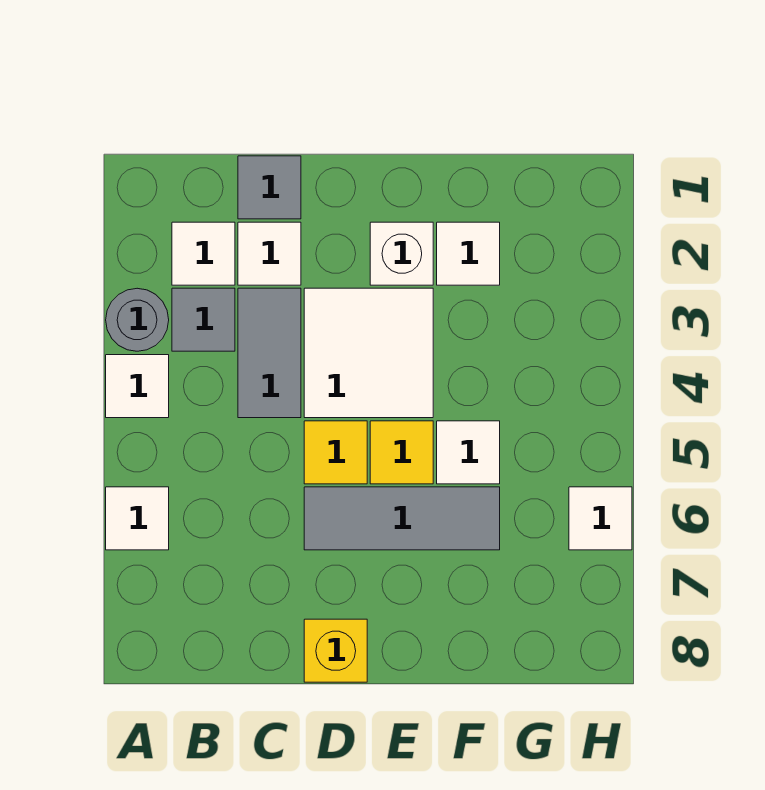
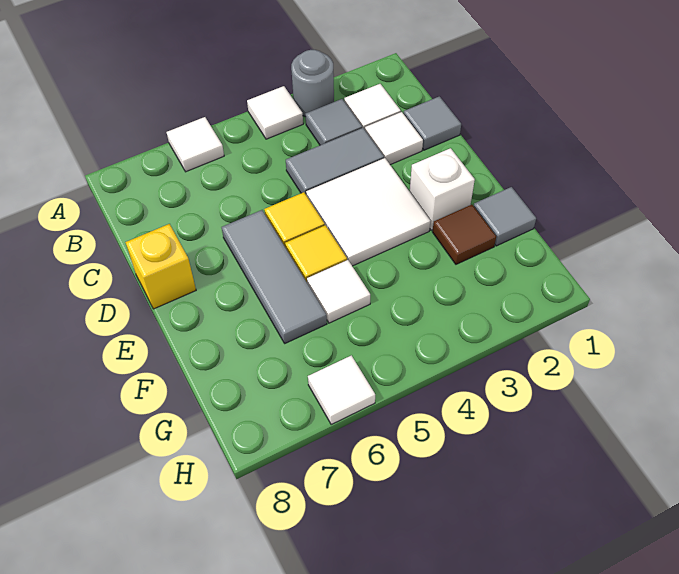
none -> grey tile F1 level 1
white tile F2 level 1 -> brown tile F2 level 1

